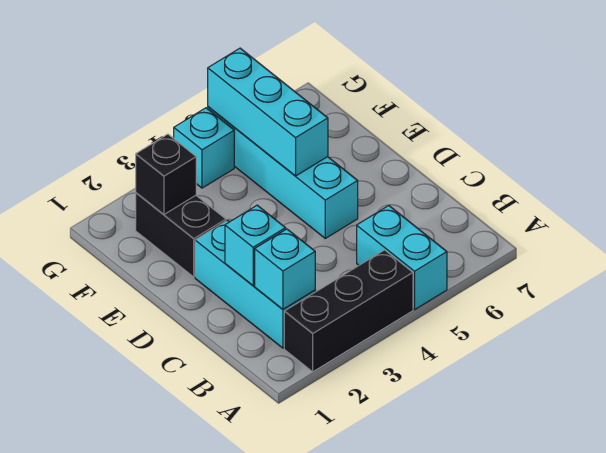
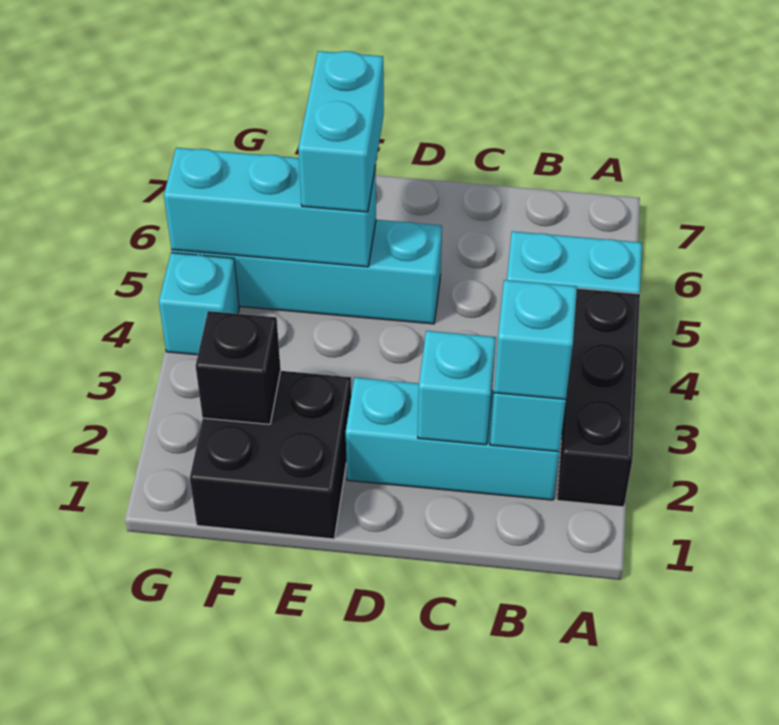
none -> cyan brick B2 level 3
black brick E2:F2 level 1 -> black brick E1:F2 level 1
none -> cyan brick E5:E6 level 3

